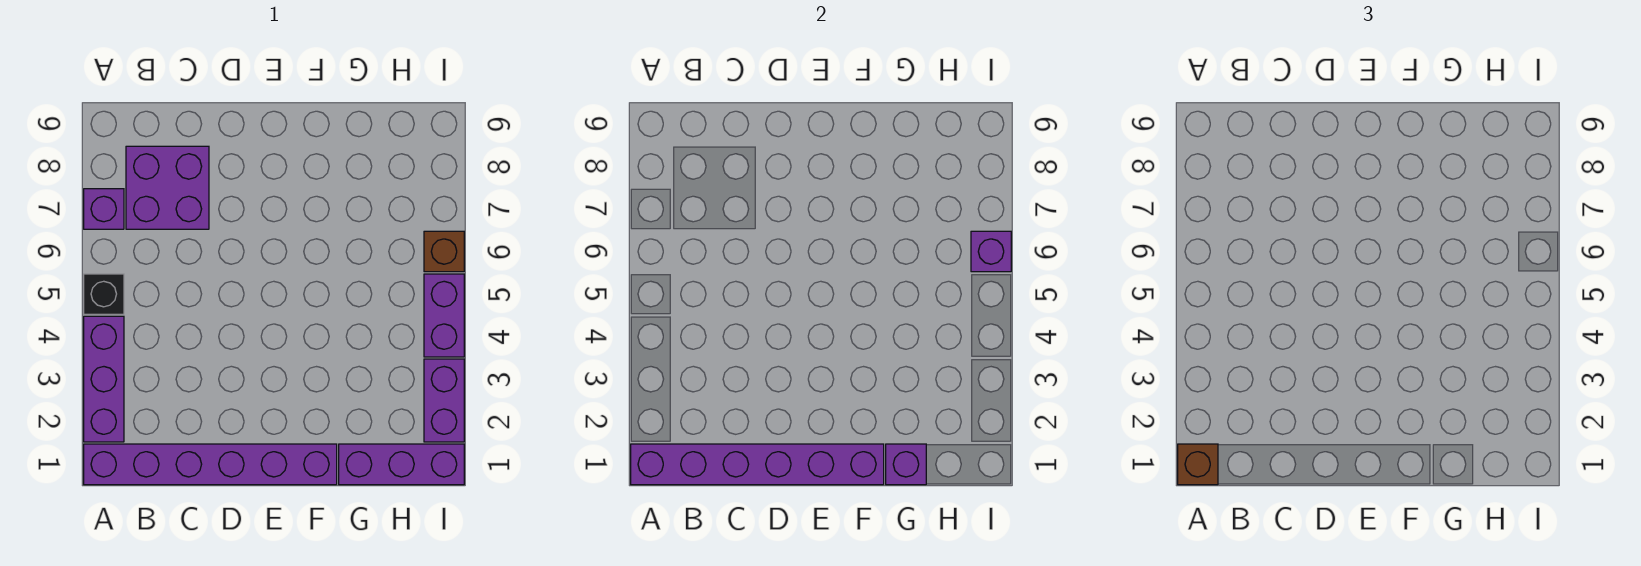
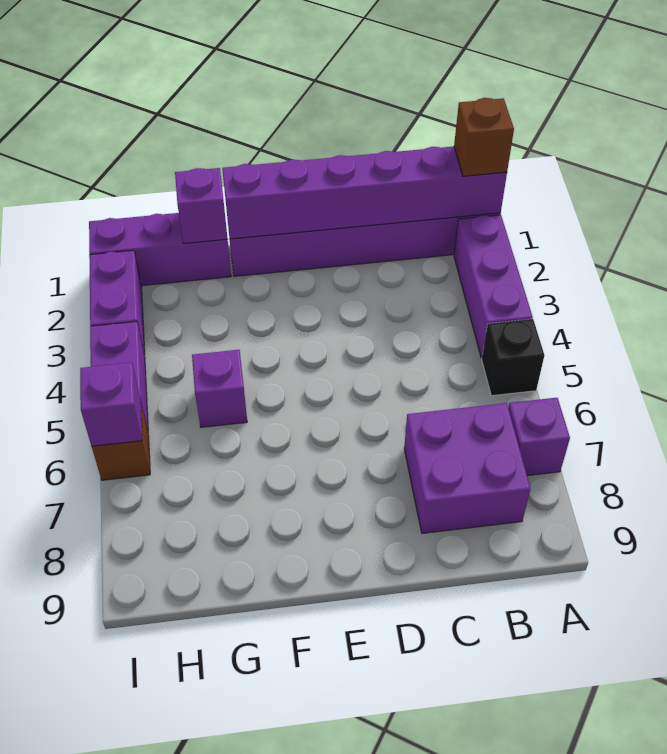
none -> purple brick G5 level 1

